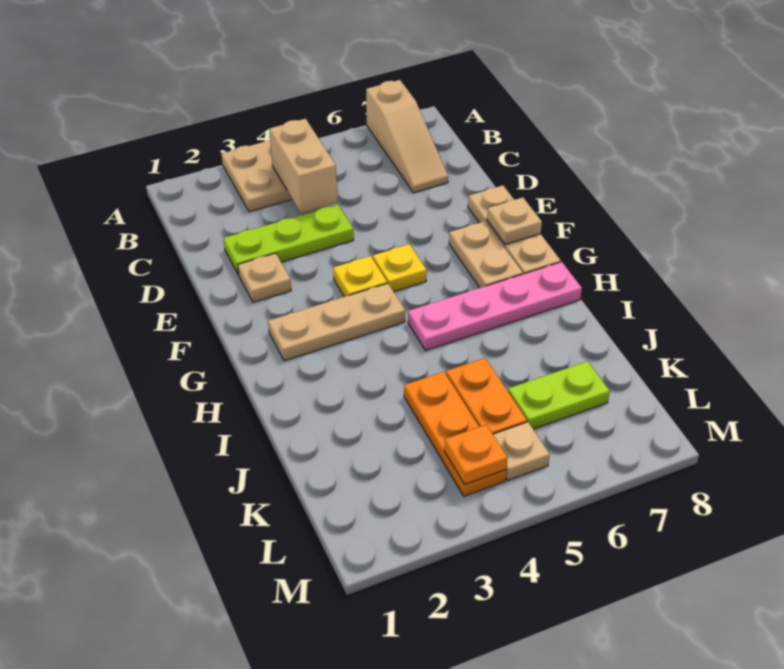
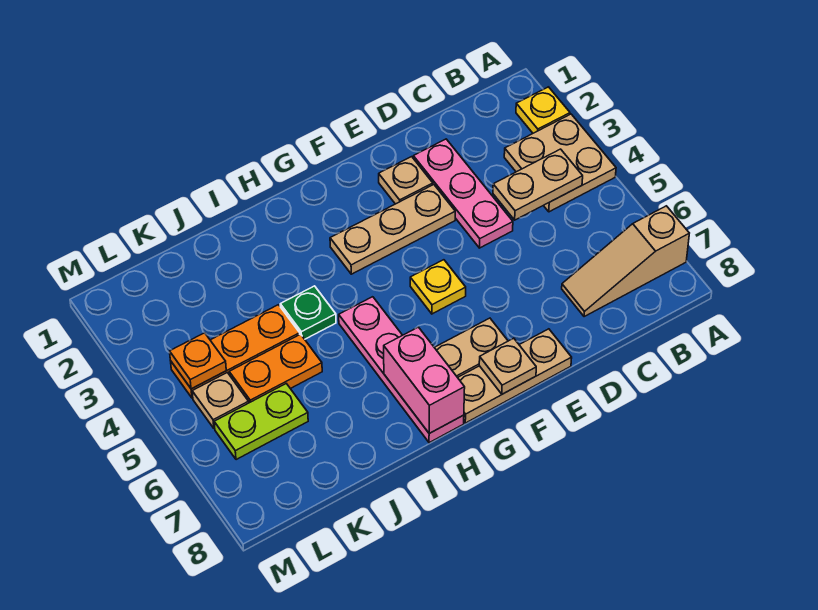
tan brick B4:C4 level 2 -> tan plate B4:C4 level 2
lime plate D2:D4 level 1 -> pink plate D2:D4 level 1
yellow plate F4 level 1 -> yellow plate A2 level 1
tan plate G2:G4 level 1 -> tan plate E3:G3 level 1
none -> pink brick H7:H8 level 2
none -> green plate I4 level 1
lime plate K6:K7 level 1 -> lime plate K6:L6 level 1

